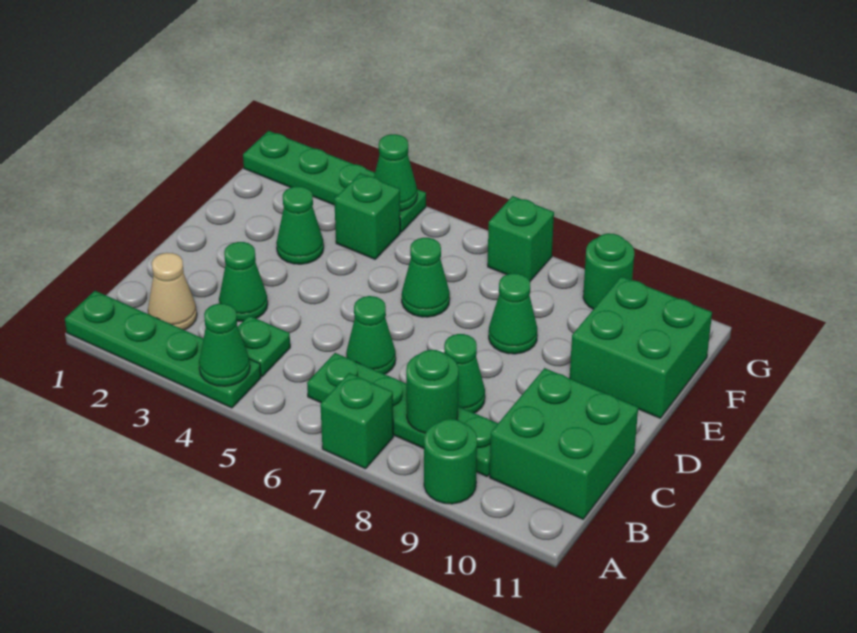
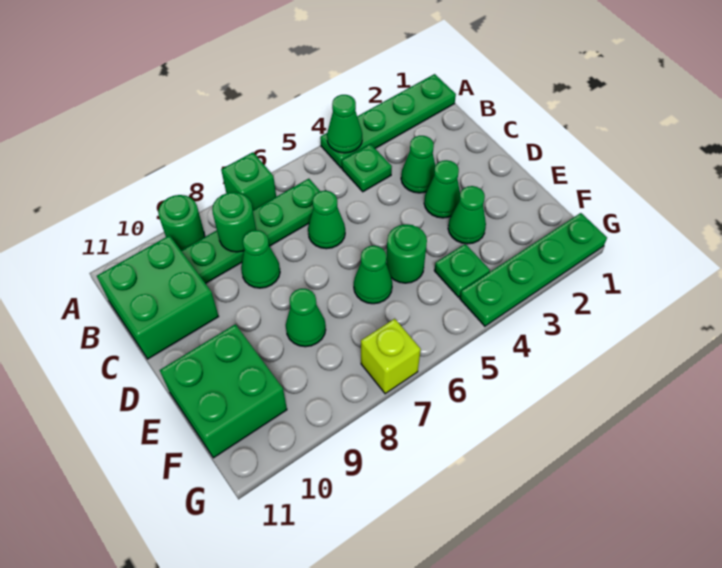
tan cone B2 level 1 -> none
green brick F4 level 1 -> green plate F4 level 1
green cone G4 level 2 -> green cone D3 level 1
green brick G7 level 1 -> lime brick G7 level 1
green round brick G9 level 1 -> green round brick E5 level 1

